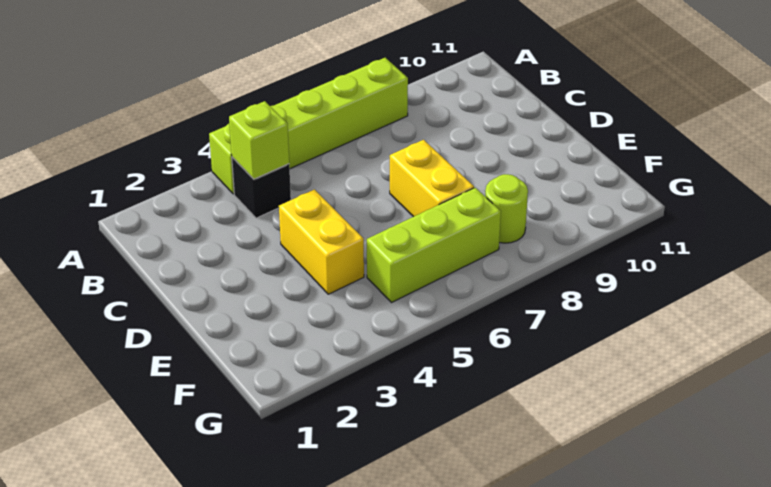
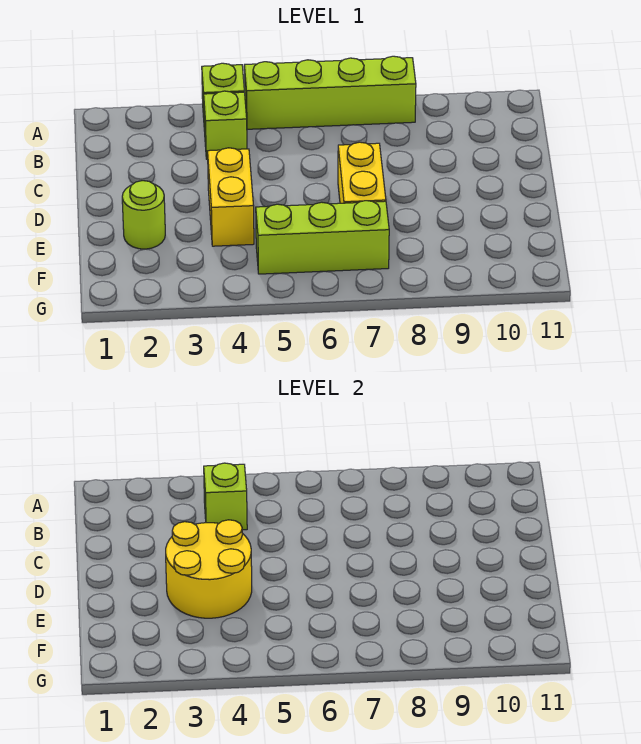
black brick B4 level 1 -> lime brick B4 level 1
none -> yellow round brick D3:E4 level 2
lime round brick F8 level 1 -> lime round brick E2 level 1

